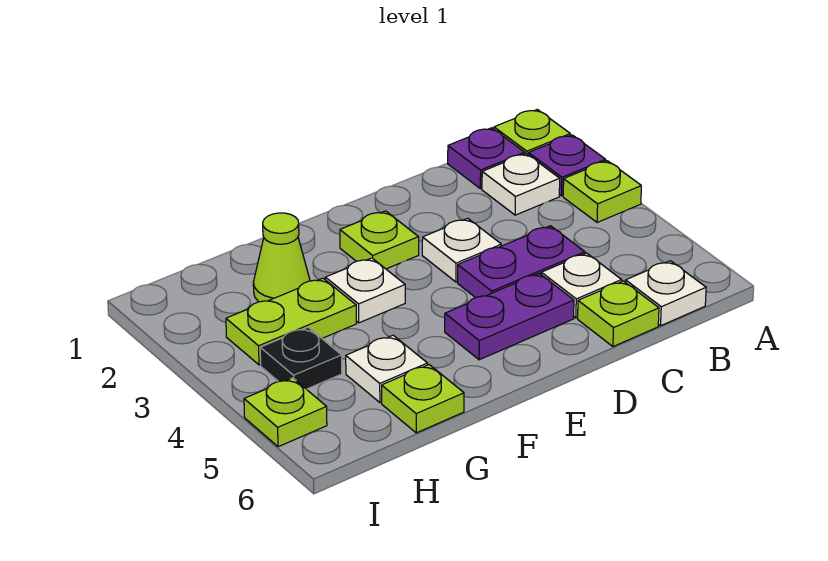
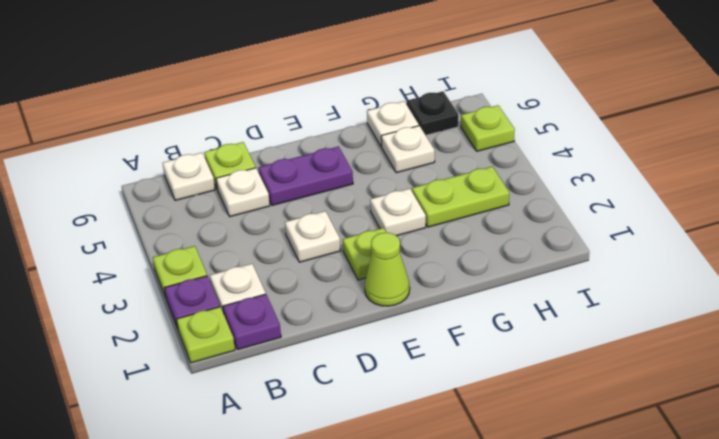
purple plate C4:D4 level 1 -> none
lime cone G2 level 1 -> lime cone E1 level 1
lime plate G6 level 1 -> white plate G6 level 1
black plate H4 level 1 -> black plate H6 level 1

